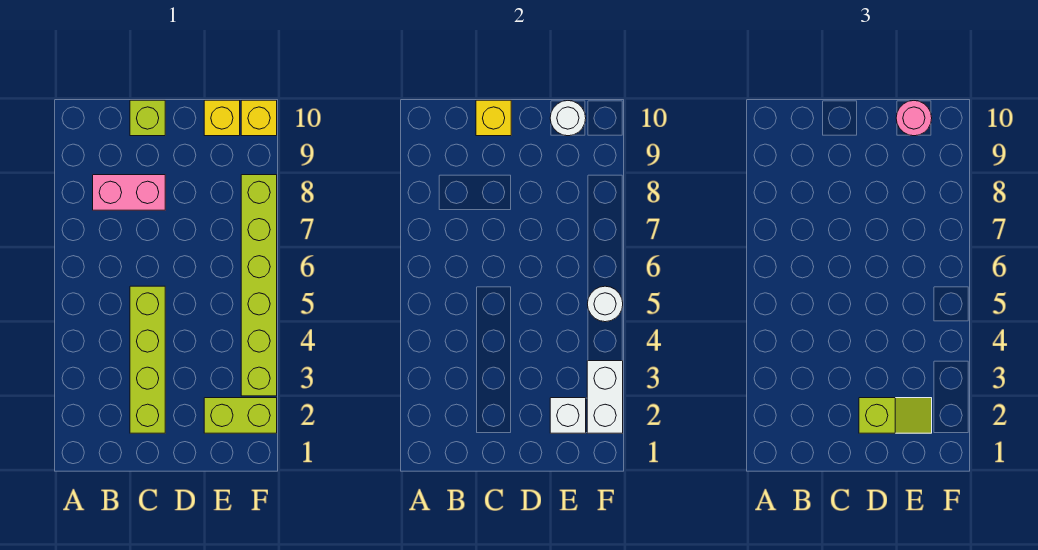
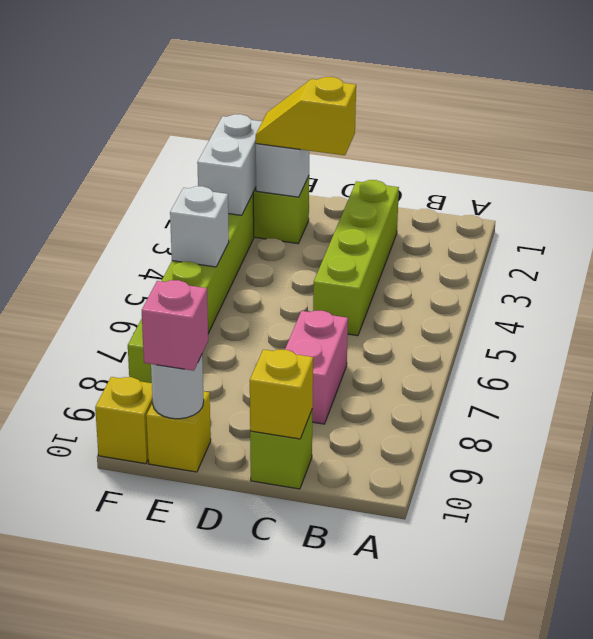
pink brick B8:C8 level 1 -> pink brick C7:C8 level 1
lime slope D2:E2 level 3 top D -> yellow slope D2:E2 level 3 top D
pink round brick E10 level 3 -> pink brick E10 level 3
white round brick F5 level 2 -> white brick F5 level 2

